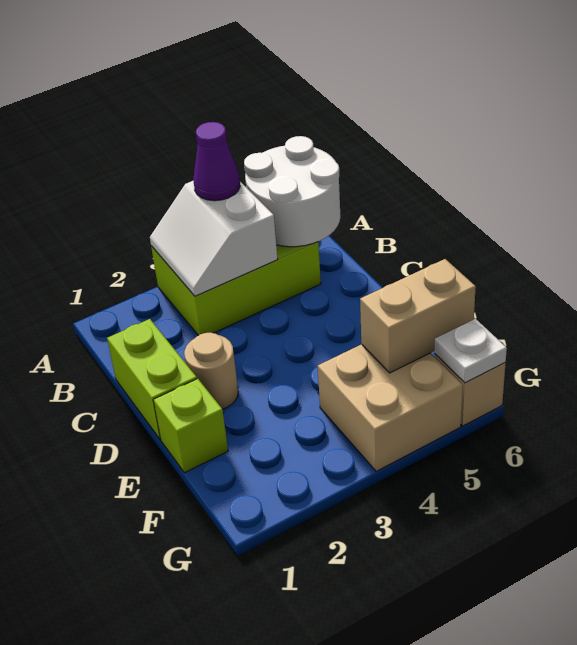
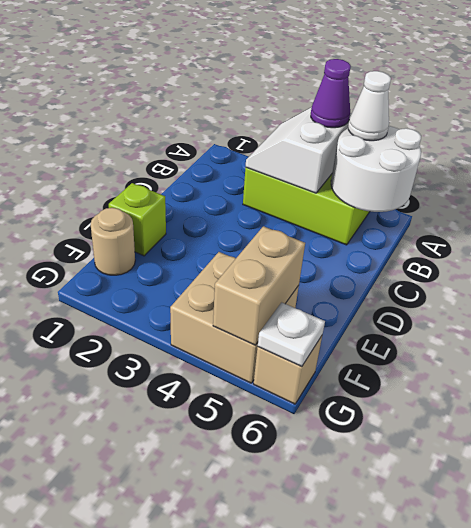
none -> white cone A5 level 3
lime brick C1:D1 level 1 -> none
tan round brick D2 level 1 -> tan round brick F1 level 1
tan brick F5:F6 level 2 -> tan brick F5:G5 level 2

